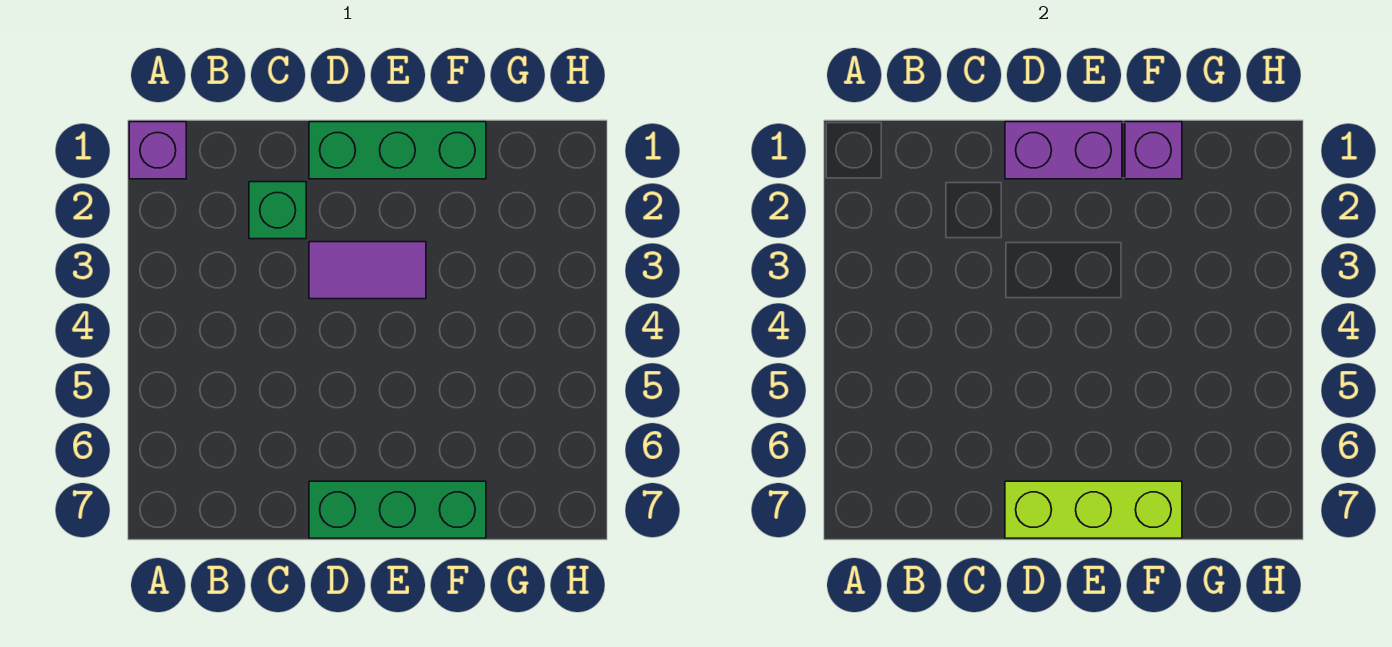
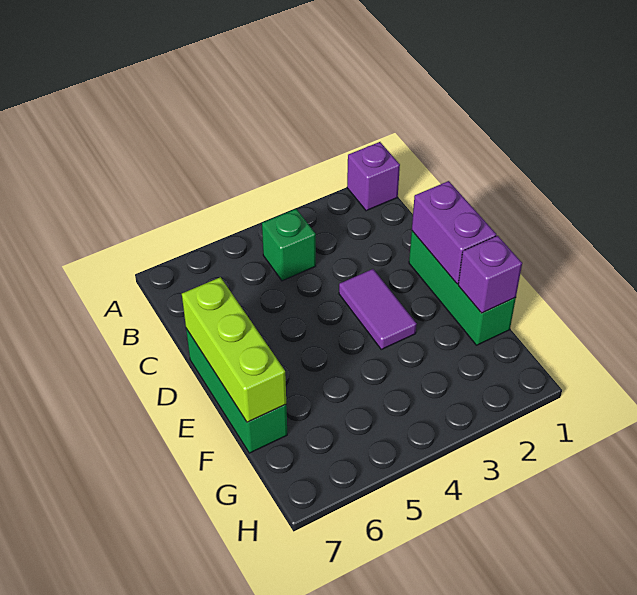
green brick C2 level 1 -> green brick B4 level 1

